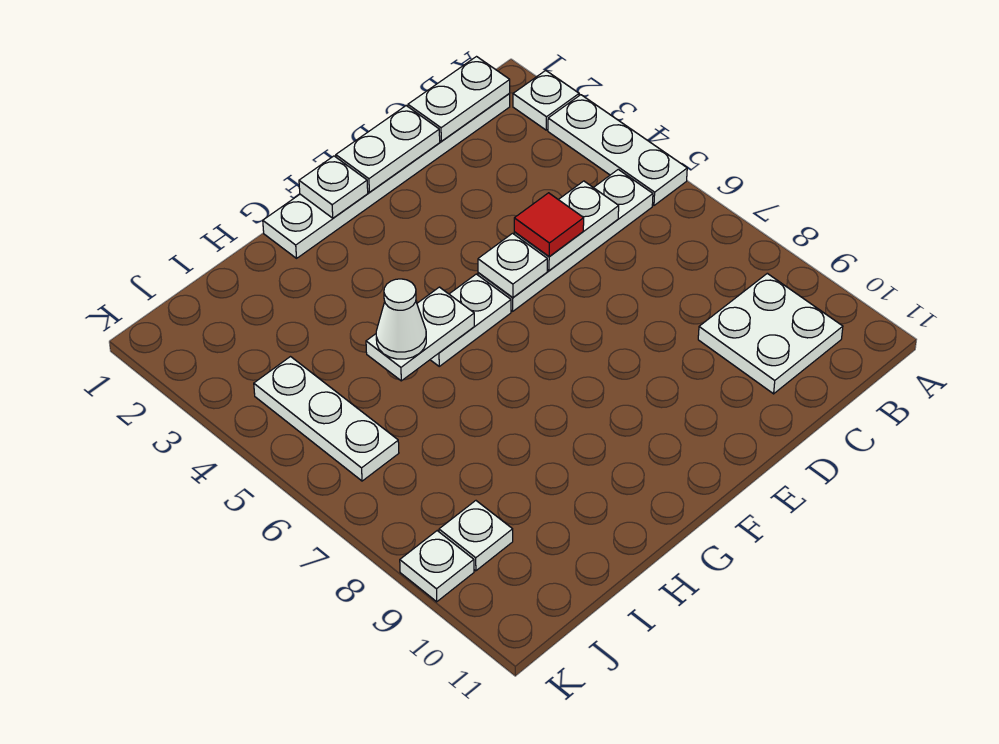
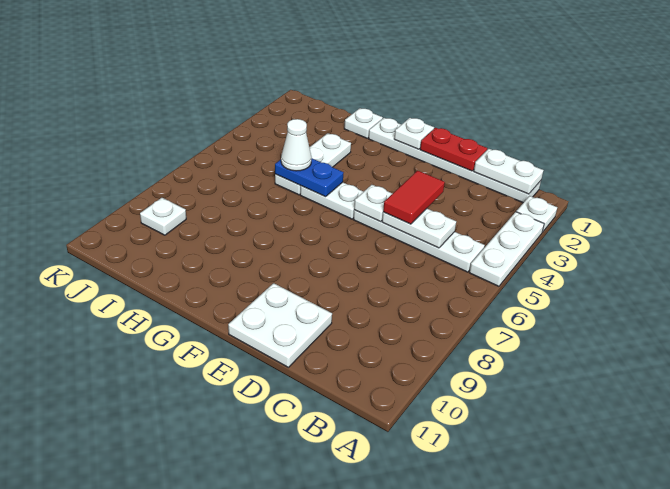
white plate B9:C10 level 1 -> white plate D10:E11 level 1
white plate D1:E1 level 2 -> red plate D1:E1 level 2
red tile D5 level 3 -> red tile D4:D5 level 3
white plate G5:H5 level 2 -> blue plate G5:H5 level 2
white plate J4:J6 level 1 -> white plate H3:H5 level 1
white plate K9 level 1 -> white plate H1 level 1

